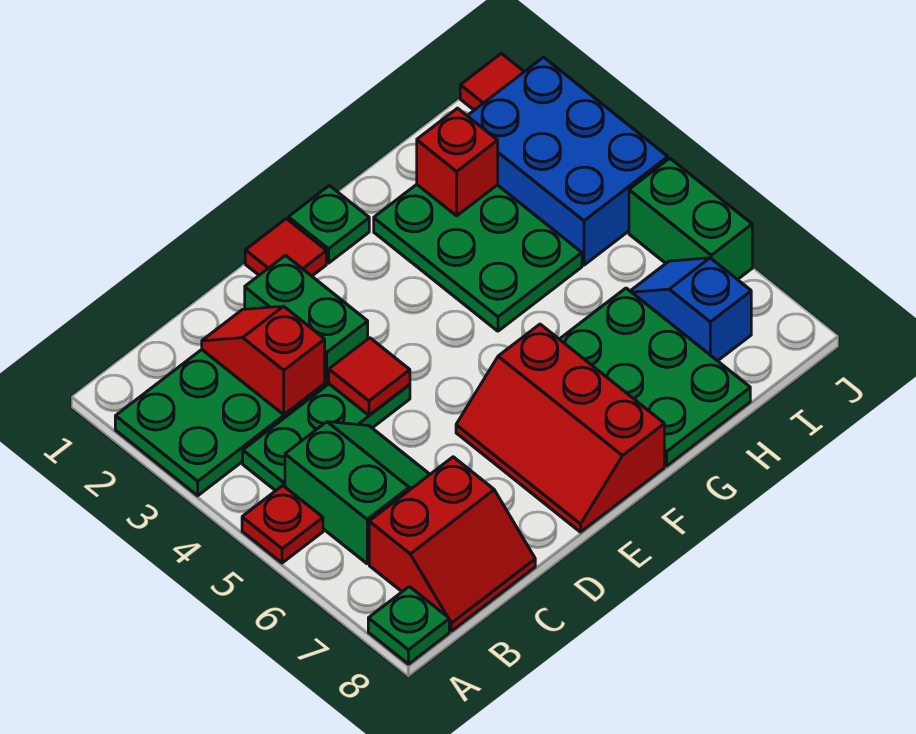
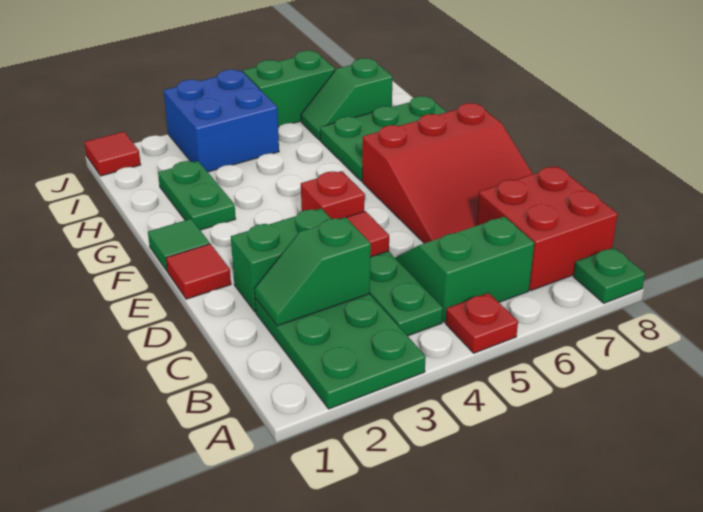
red slope B7:C8 level 1 top 7 -> red brick B7:C8 level 1
red slope C2:C3 level 2 top 3 -> green slope C2:C3 level 2 top 3
red slope E6:F8 level 1 top F -> red slope D6:F8 level 1 top F
green plate F1 level 1 -> green tile F1 level 1
green plate G2:H4 level 1 -> green plate G2:H2 level 1
red brick H2 level 2 -> red brick E4 level 1
blue brick I2:J4 level 1 -> blue brick I3:J4 level 1
blue slope I6:I7 level 1 top 7 -> green slope I6:I7 level 1 top 7

